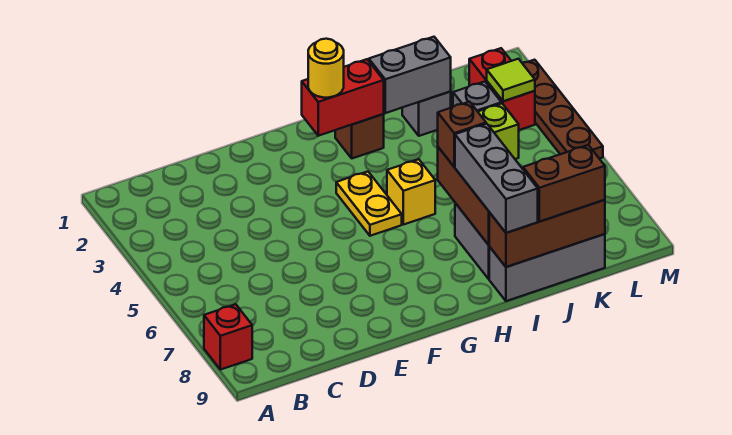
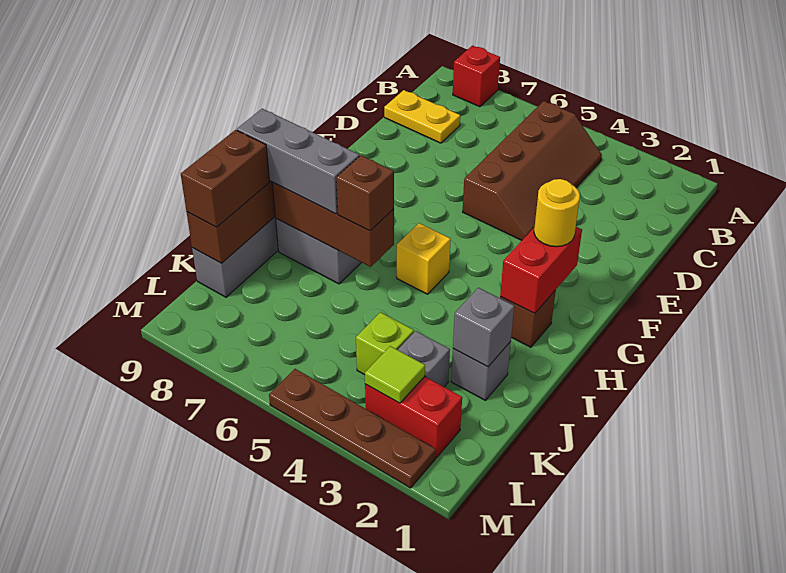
none -> brown slope B4:E5 level 1 top 5
yellow plate G4:G5 level 1 -> yellow plate C8:C9 level 1
grey brick I2:J2 level 2 -> grey brick J2 level 2

